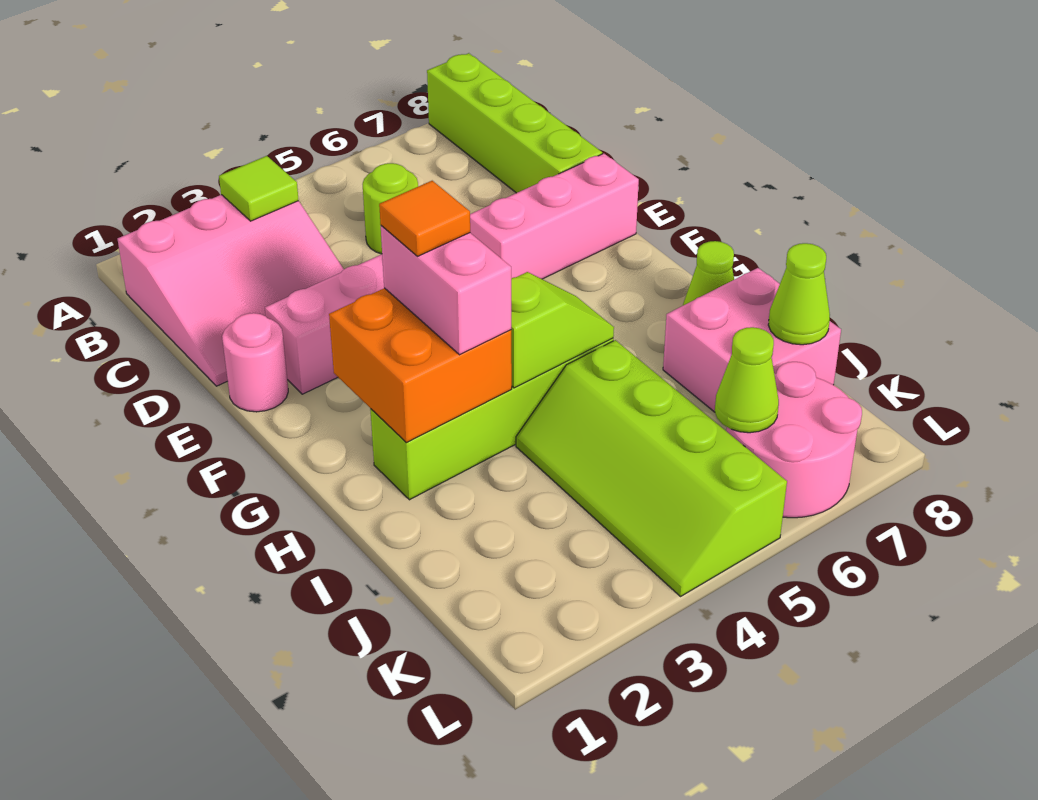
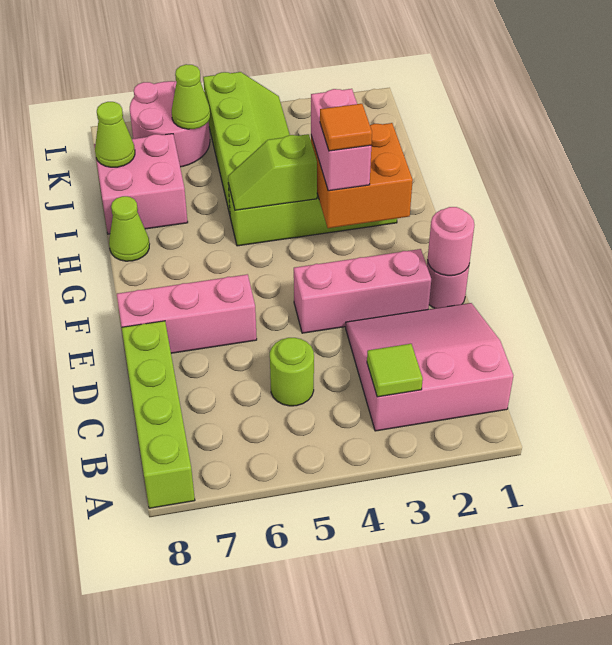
none -> pink round brick E1 level 2

